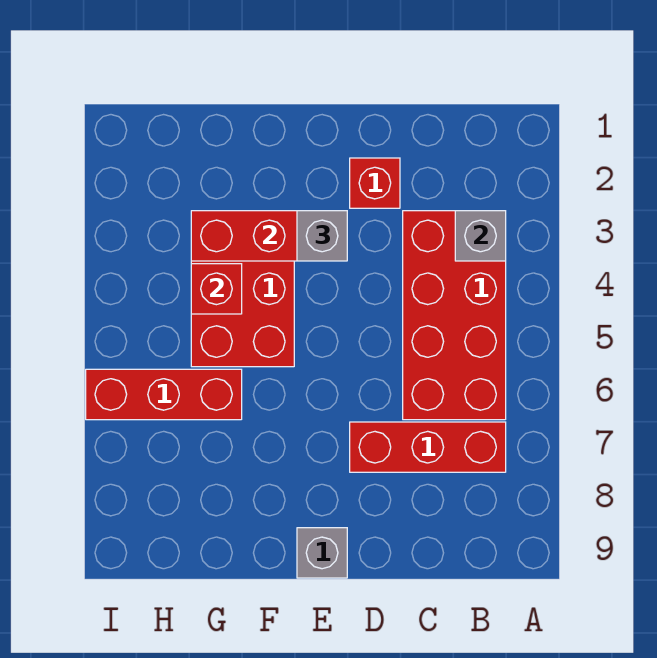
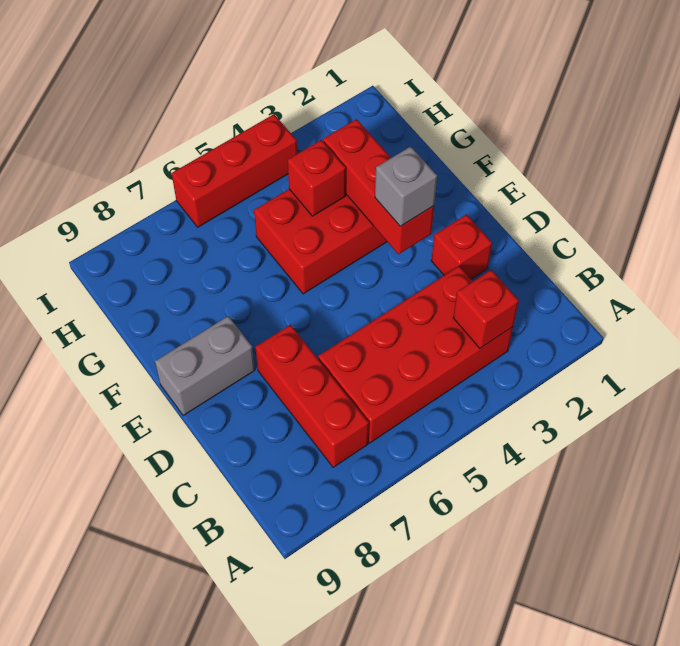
grey brick B3 level 2 -> red brick B3 level 2
grey brick E9 level 1 -> grey brick E8:E9 level 1
red brick G6:I6 level 1 -> red brick I4:I6 level 1

